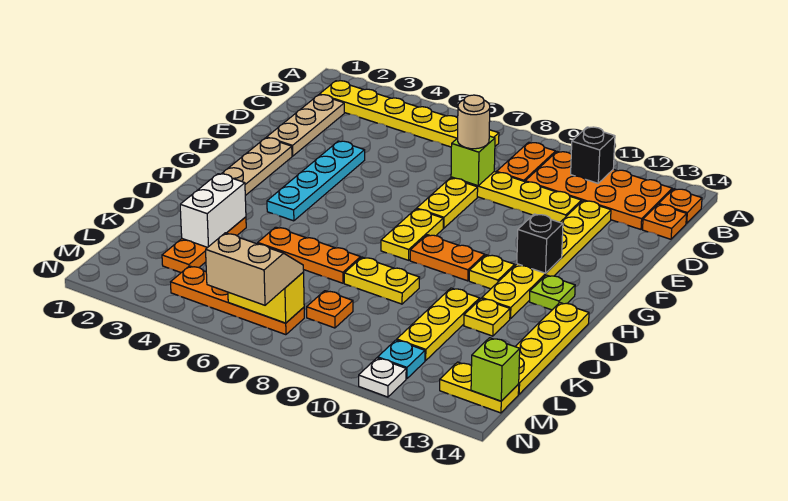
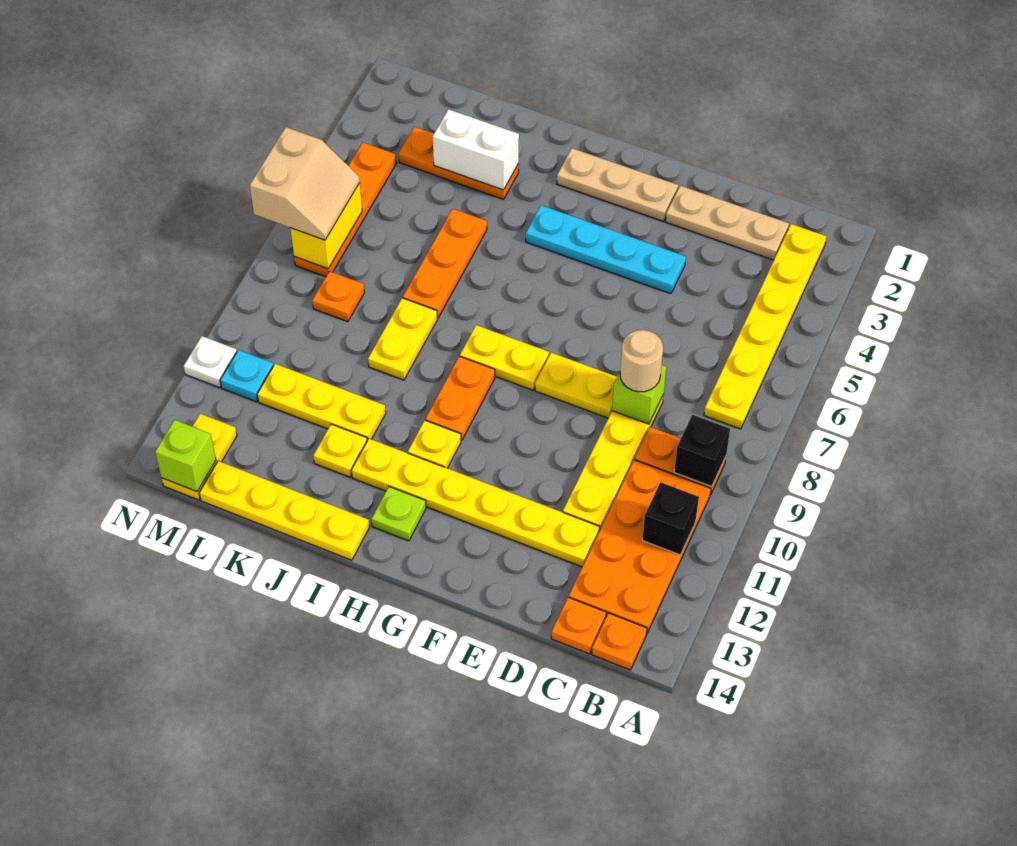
black brick G12 level 2 -> black brick B9 level 2

